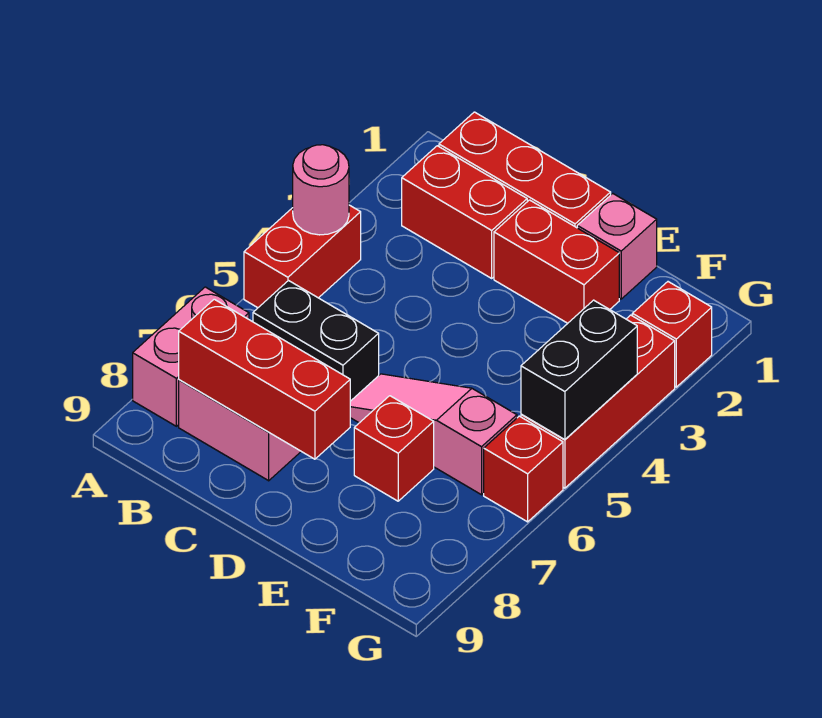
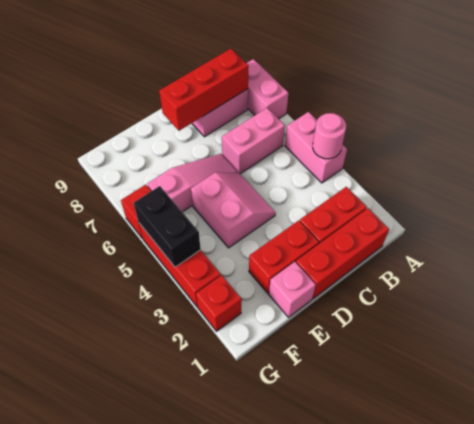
red brick A4:A5 level 1 -> pink brick A4:A5 level 1
black brick B6:C6 level 1 -> pink brick B6:C6 level 1
none -> pink slope D4:E5 level 1 top E
red brick E7 level 1 -> none

